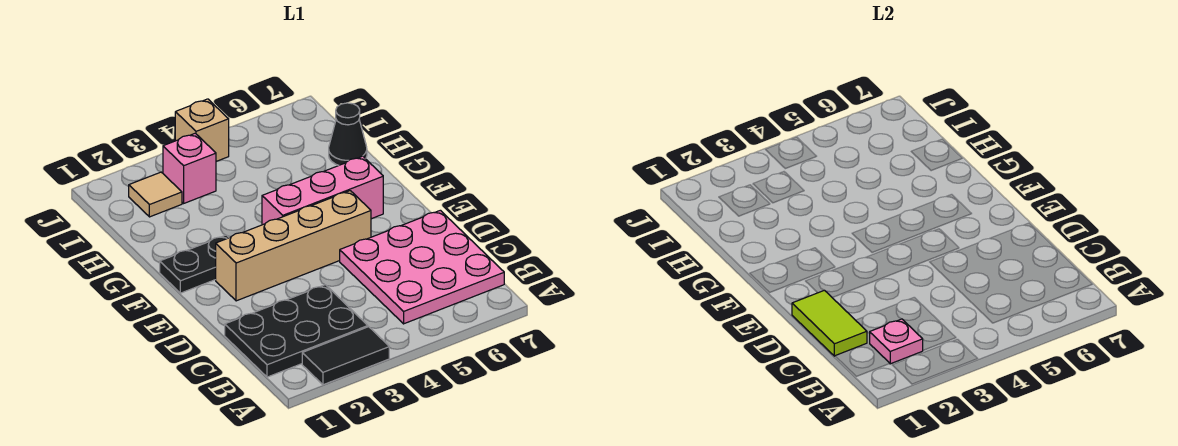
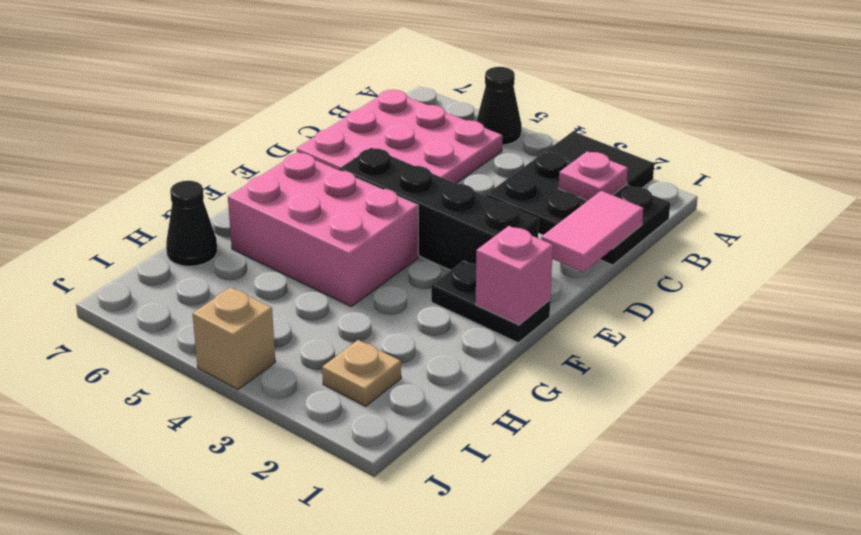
none -> black cone A5 level 1
lime tile C1:D1 level 2 -> pink tile C1:D1 level 2
tan brick E2:E5 level 1 -> black brick E2:E5 level 1
pink brick F4:F6 level 1 -> pink brick F4:G6 level 1
tan tile I2 level 1 -> tan plate I2 level 1
pink brick I3 level 1 -> pink brick F1 level 2

